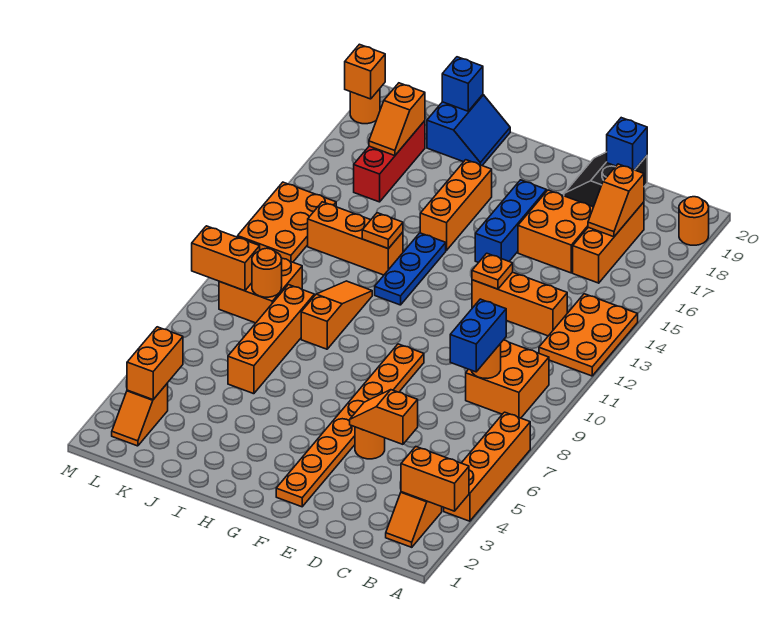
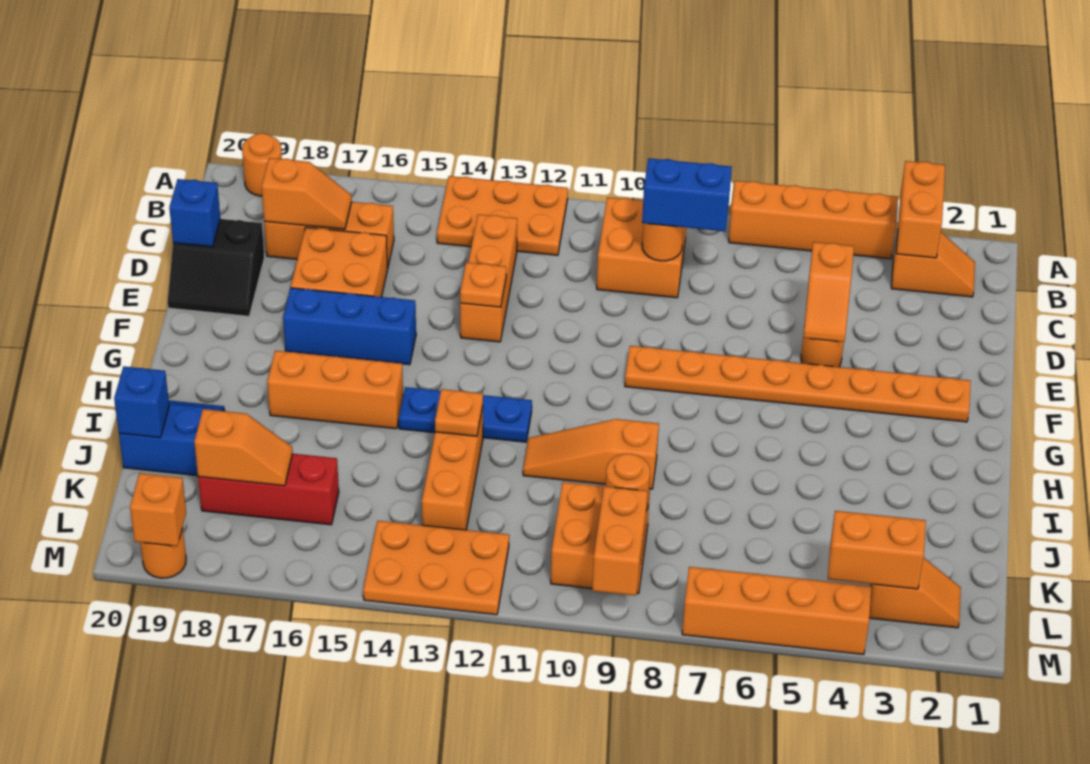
orange brick J6:J9 level 1 -> orange brick M4:M7 level 1

